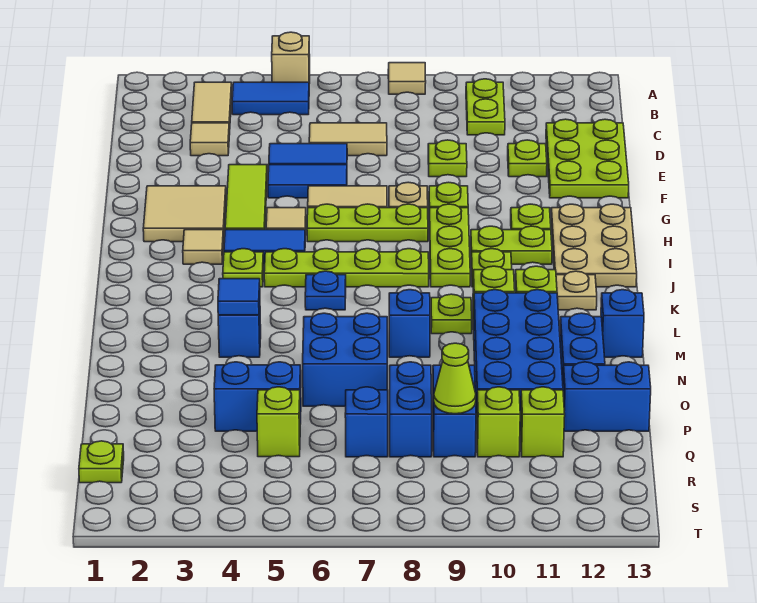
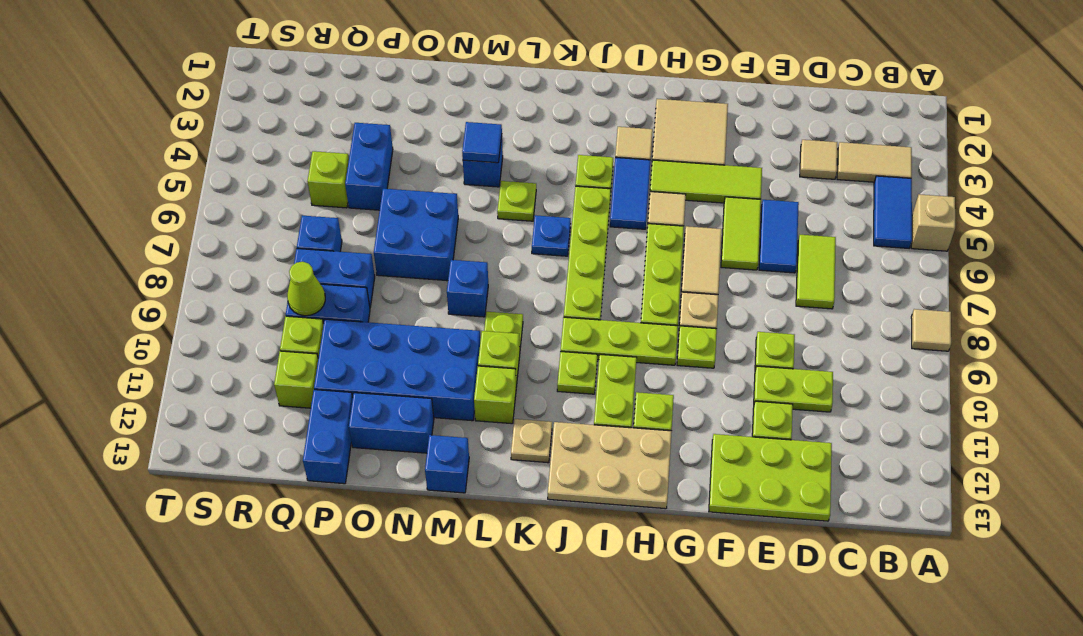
lime plate B10:C10 level 1 -> lime plate D10:E10 level 1
tan tile D6:D7 level 1 -> lime tile D6:D7 level 1
blue tile F5:F6 level 1 -> lime tile F5:F6 level 1
lime plate R1 level 1 -> lime plate L5 level 1

